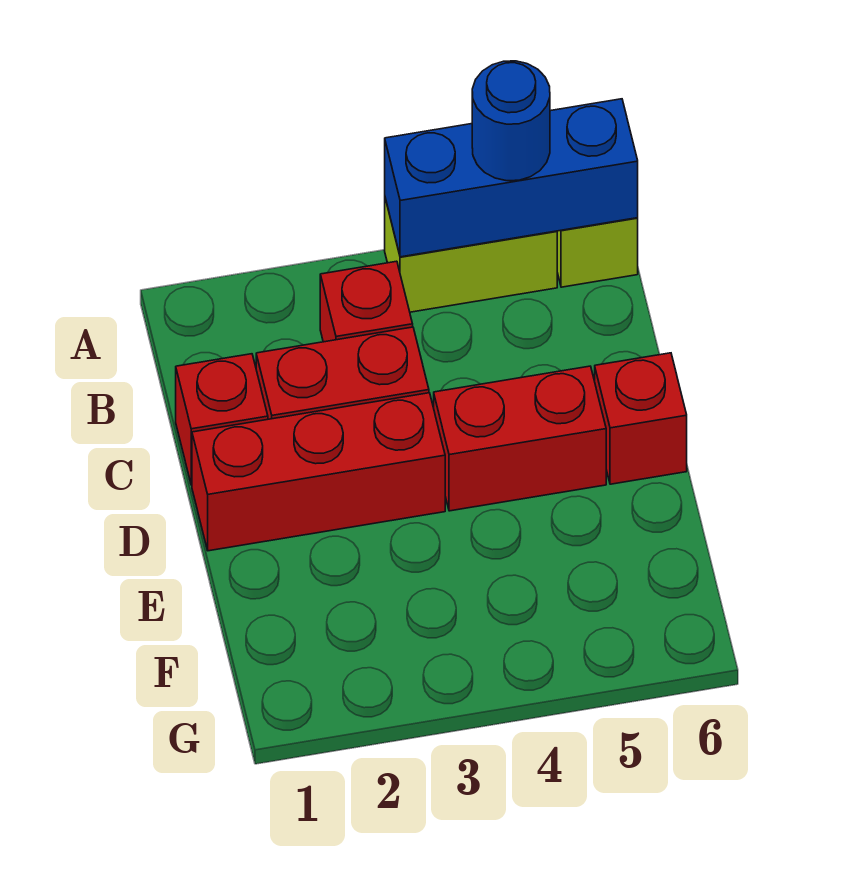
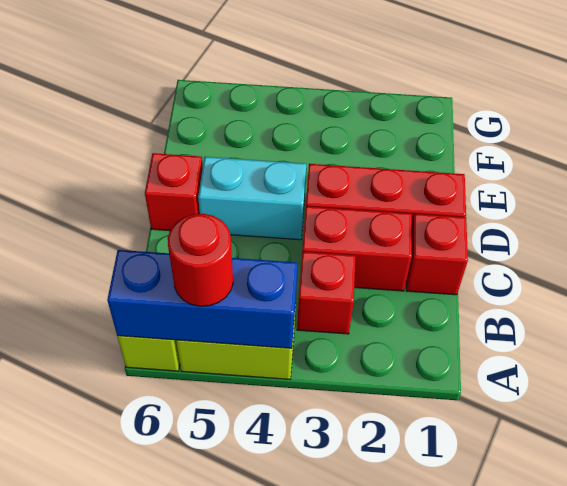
blue round brick A5 level 3 -> red round brick A5 level 3
red brick D4:D5 level 1 -> cyan brick D4:D5 level 1

